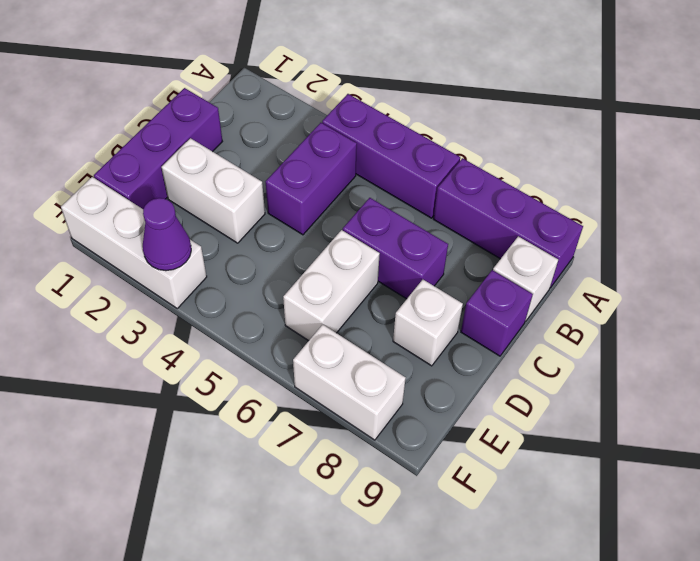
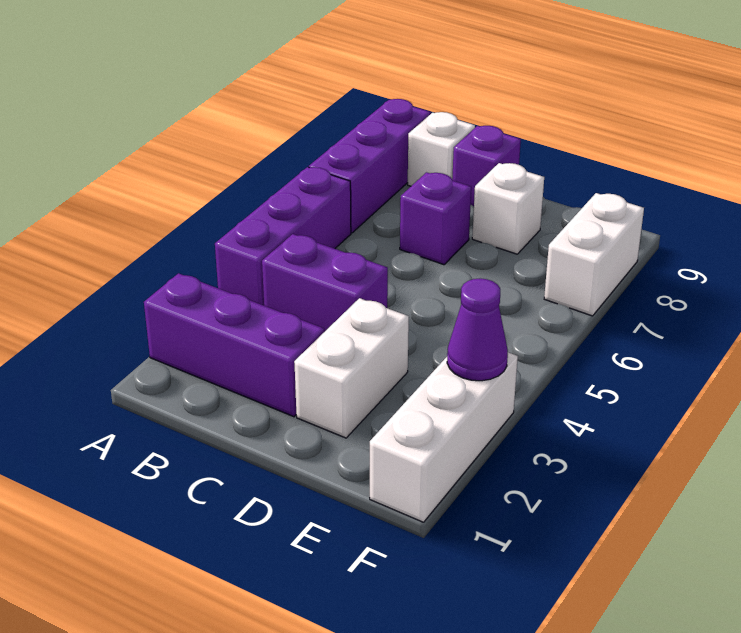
purple brick C1:E1 level 1 -> purple brick A2:C2 level 1
purple brick C6:C7 level 1 -> purple brick C7 level 1
white brick D6:E6 level 1 -> none

